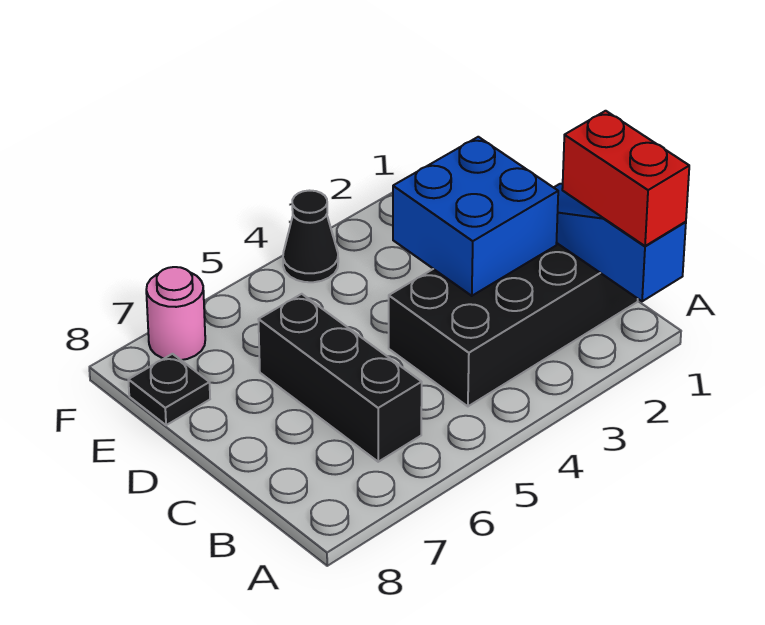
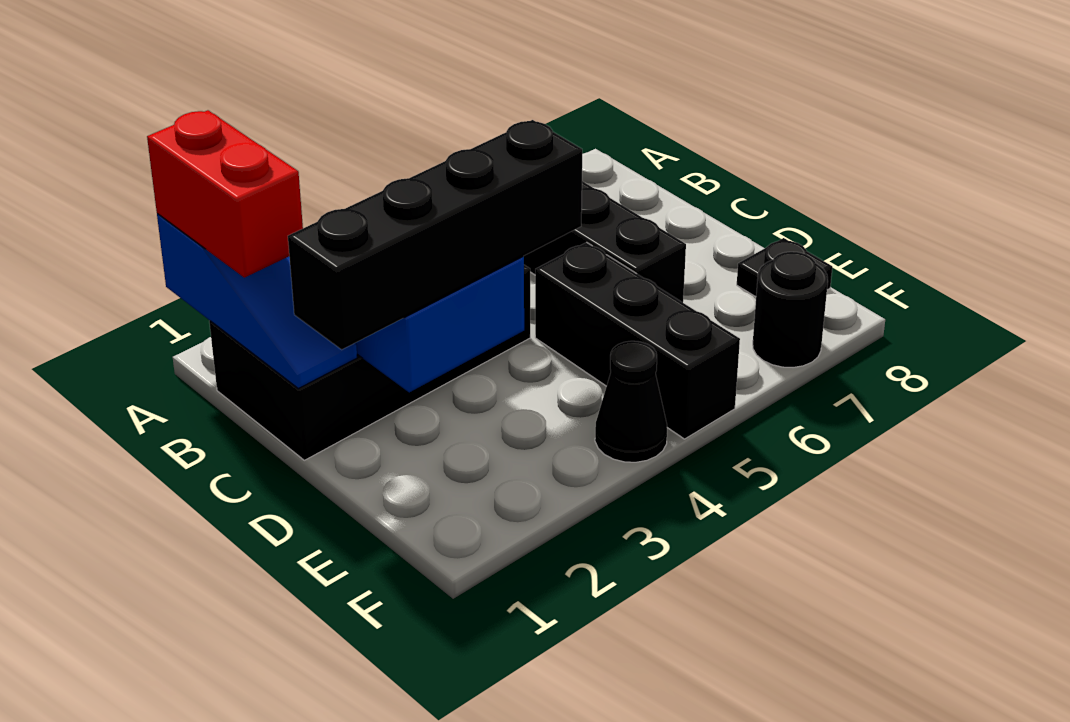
none -> black brick D1:D4 level 3
none -> black brick D5:F5 level 1
pink round brick F7 level 1 -> black round brick F7 level 1

